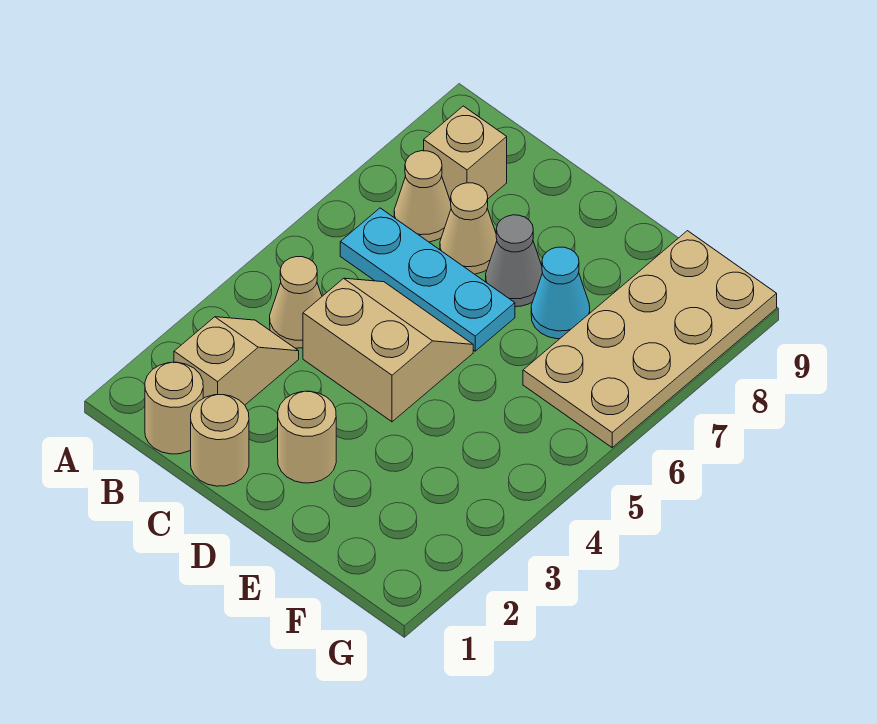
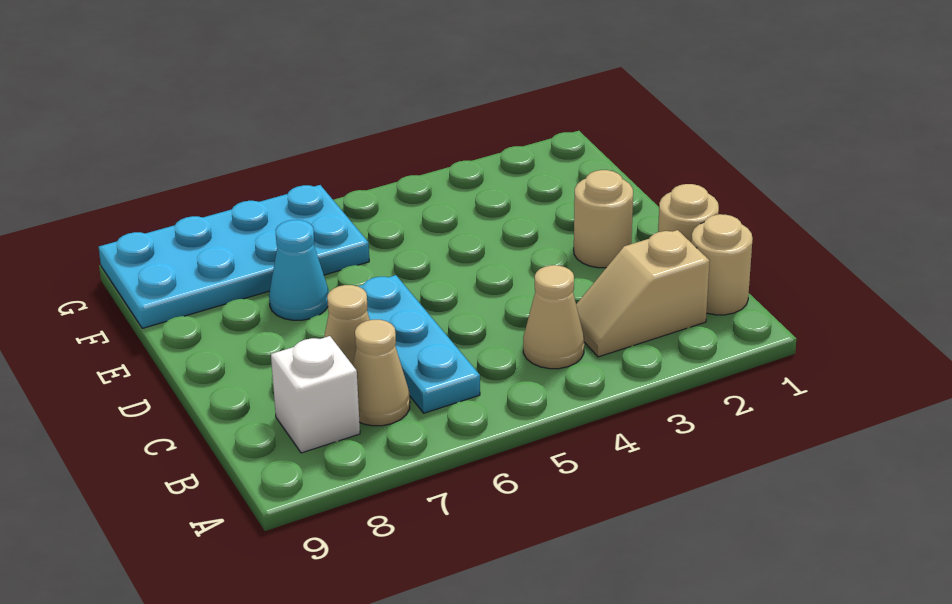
tan brick B8 level 1 -> white brick B8 level 1
tan slope C4:D5 level 1 top 4 -> none
grey cone D7 level 1 -> none
tan plate F6:G9 level 1 -> cyan plate F6:G9 level 1

